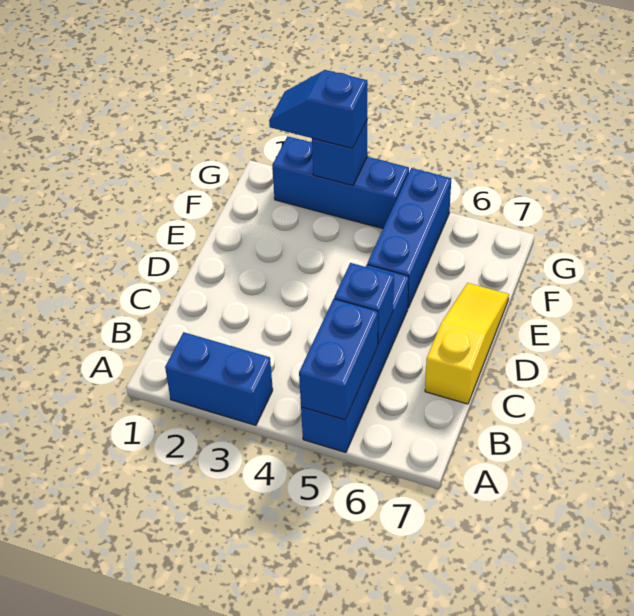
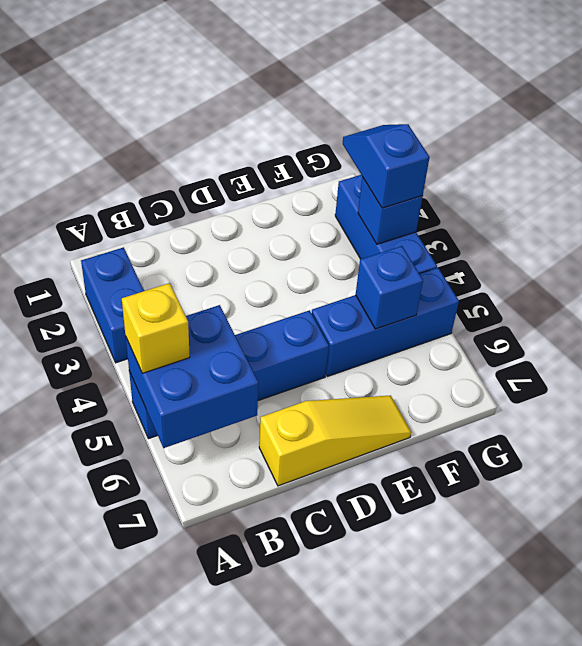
blue brick A5:B5 level 2 -> blue brick A5:B6 level 2
none -> yellow brick A5 level 3
blue brick C5 level 2 -> blue brick F5 level 2

